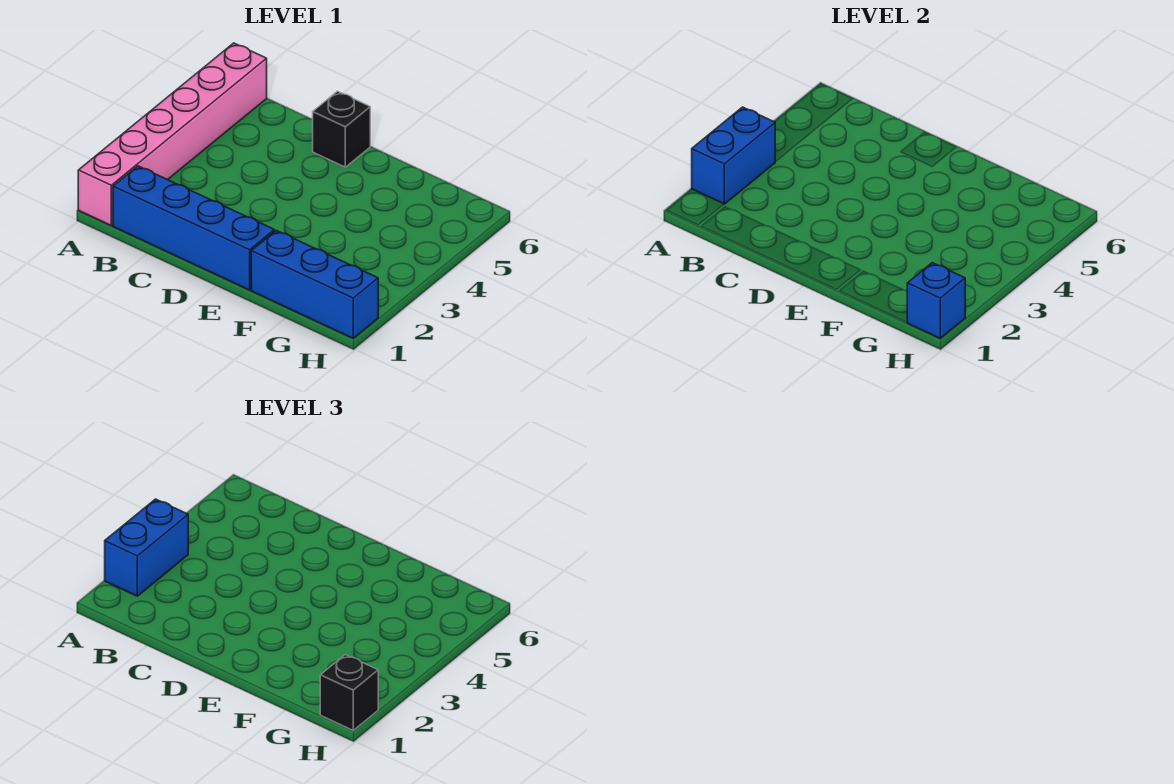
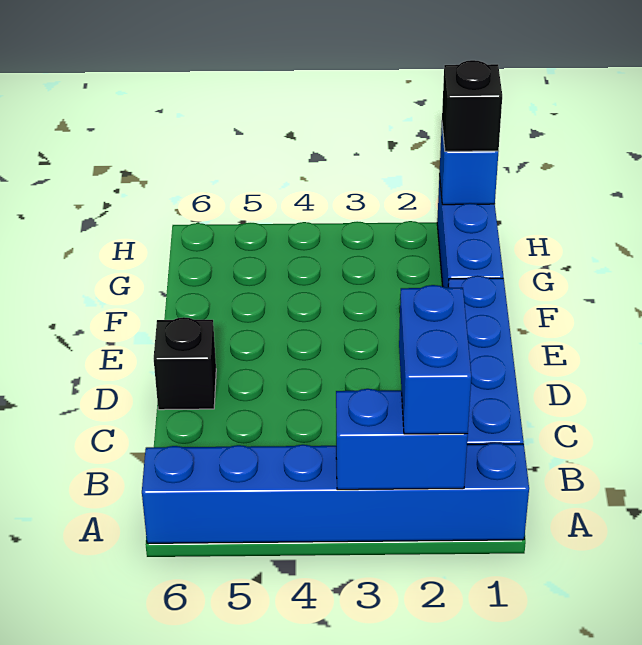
pink brick A1:A6 level 1 -> blue brick A1:A6 level 1
blue brick A2:A3 level 3 -> blue brick A2:B2 level 3

